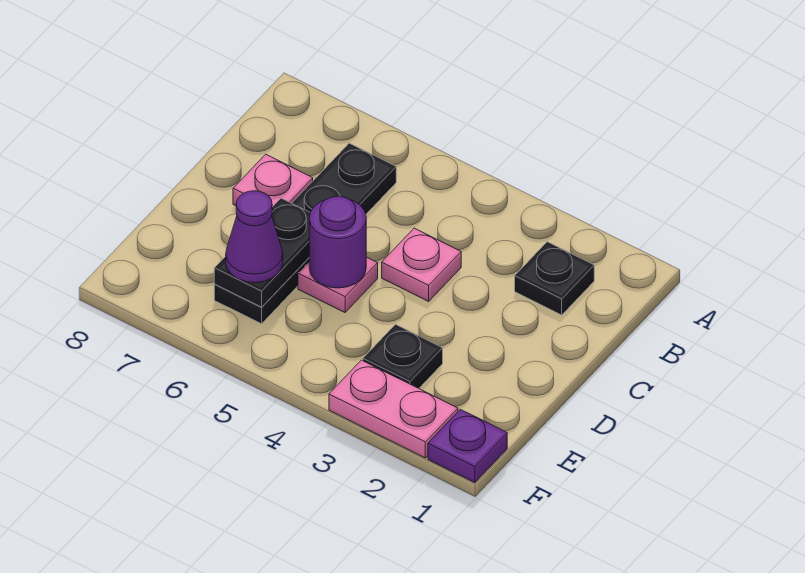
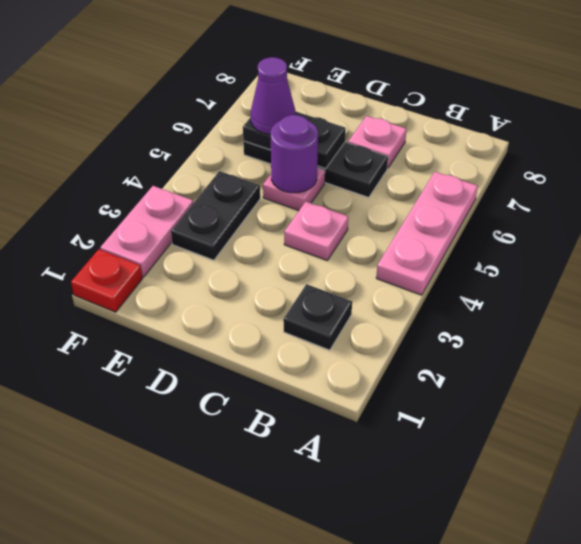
none -> pink plate A4:A6 level 1
black plate B6:E6 level 1 -> black plate C6:E6 level 1
black plate E3 level 1 -> black plate E3:E4 level 1
purple plate F1 level 1 -> red plate F1 level 1

